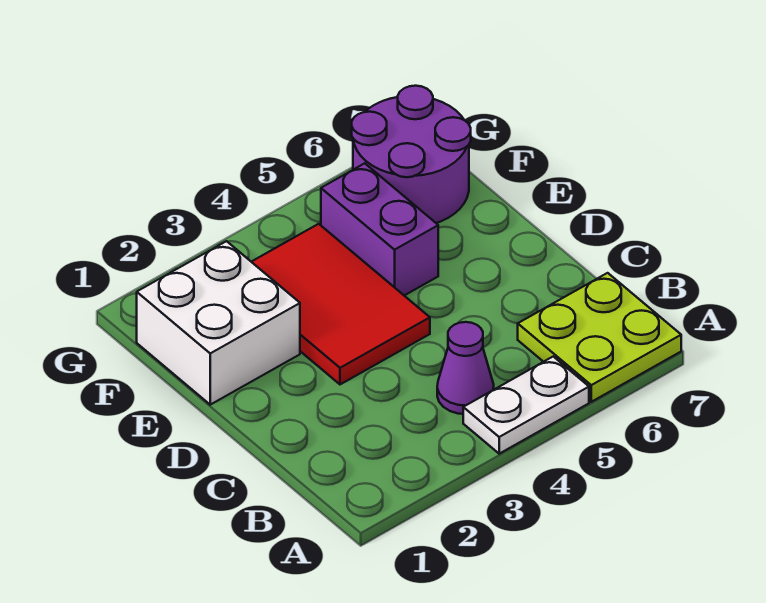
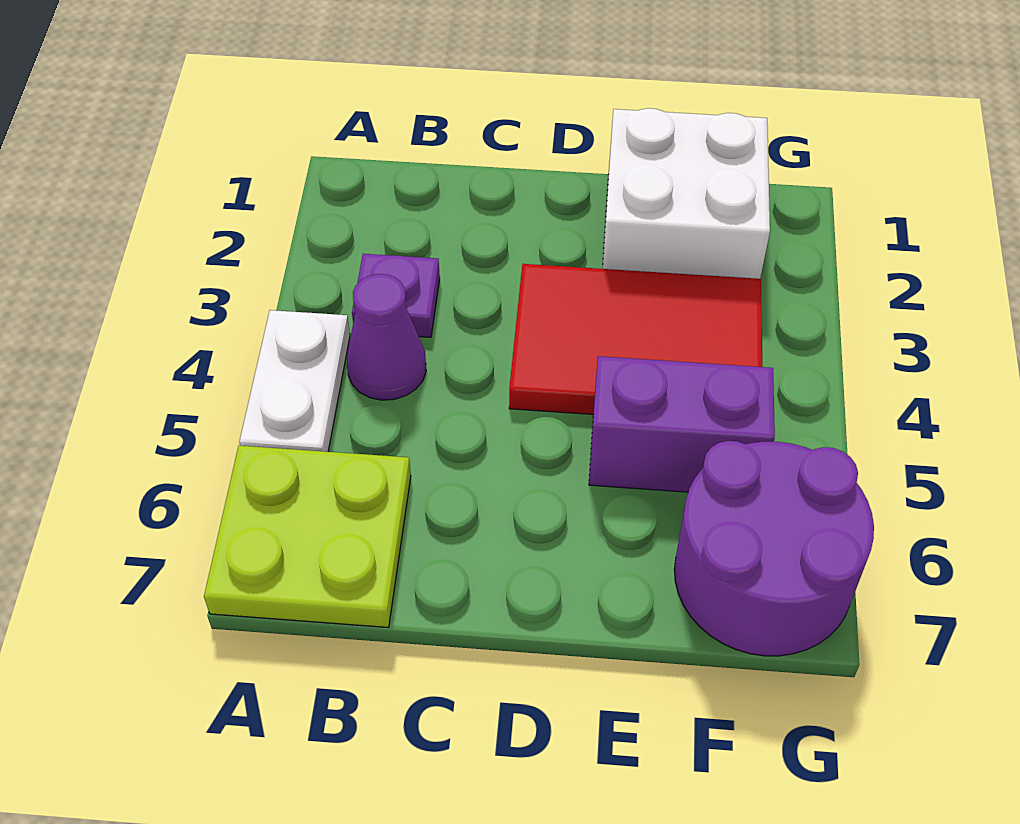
none -> purple plate B3 level 1

